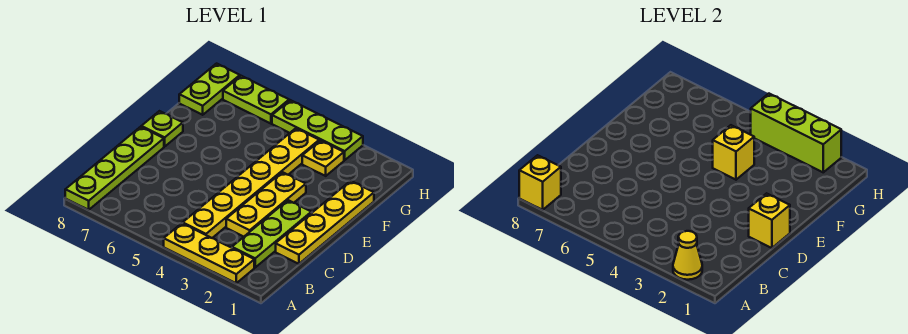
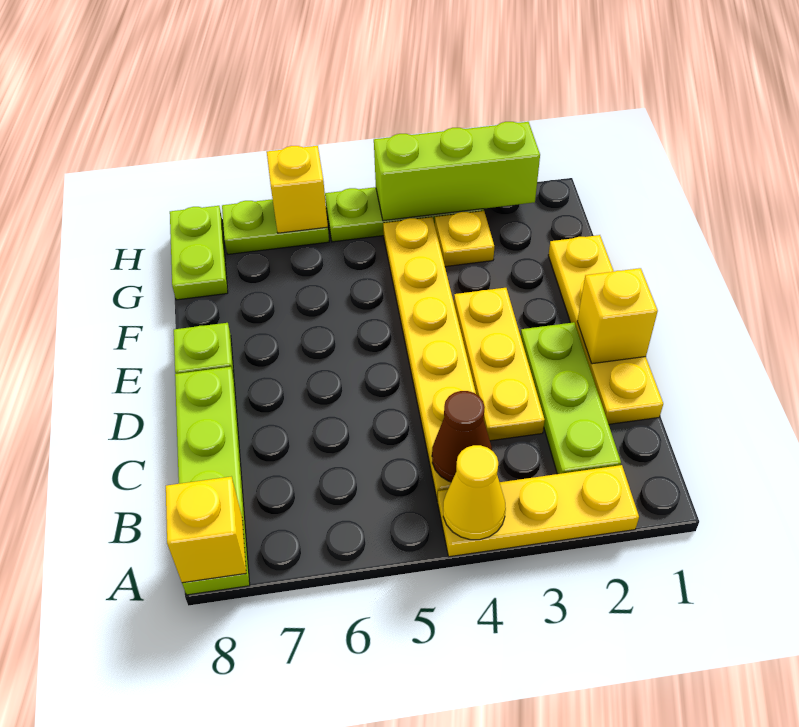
yellow cone A2 level 2 -> yellow cone A4 level 2
none -> brown cone B4 level 2
yellow brick F4 level 2 -> yellow brick H6 level 2

